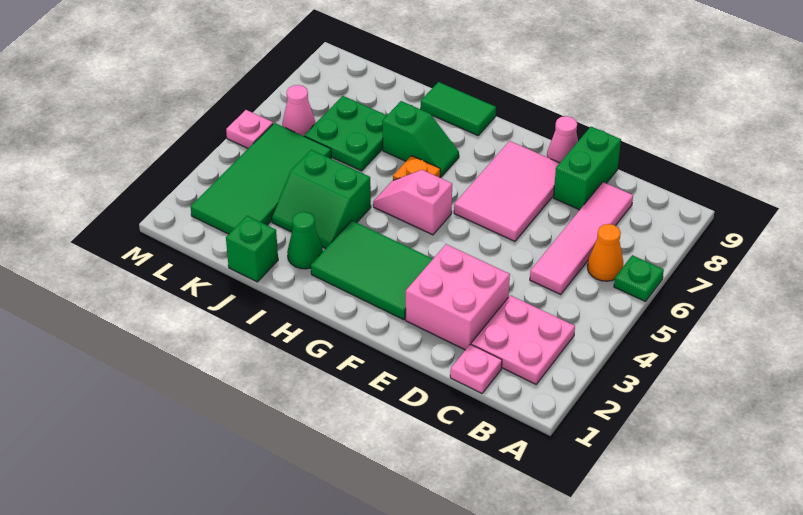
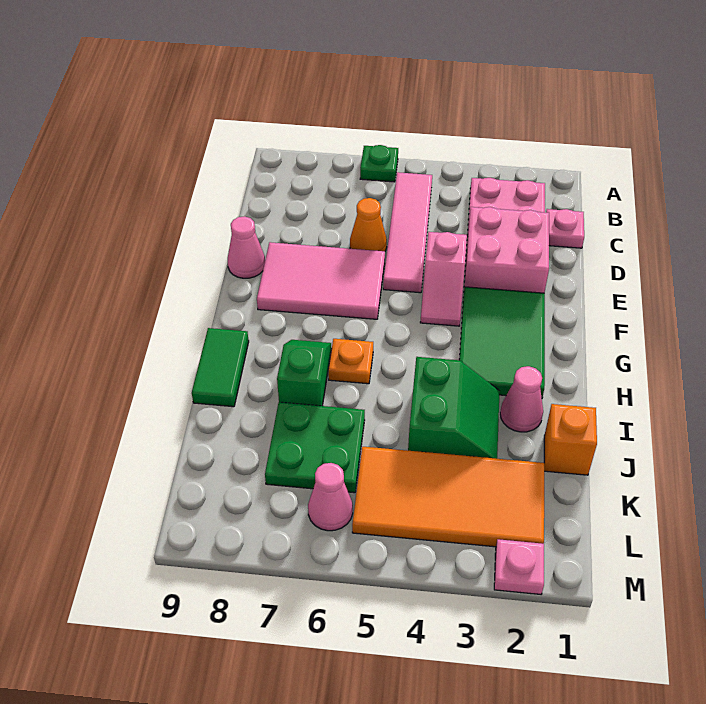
orange cone B6 level 1 -> orange cone D6 level 1
pink tile C5:C8 level 1 -> pink tile B5:E5 level 1
green brick D8:D9 level 1 -> none
pink slope G5:H5 level 1 top G -> pink slope E4:F4 level 1 top E
green cone I2 level 1 -> pink cone I2 level 1
green brick J1 level 1 -> orange brick J1 level 1
green tile K2:L5 level 1 -> orange tile K2:L5 level 1
pink plate M5 level 1 -> pink plate M2 level 1

